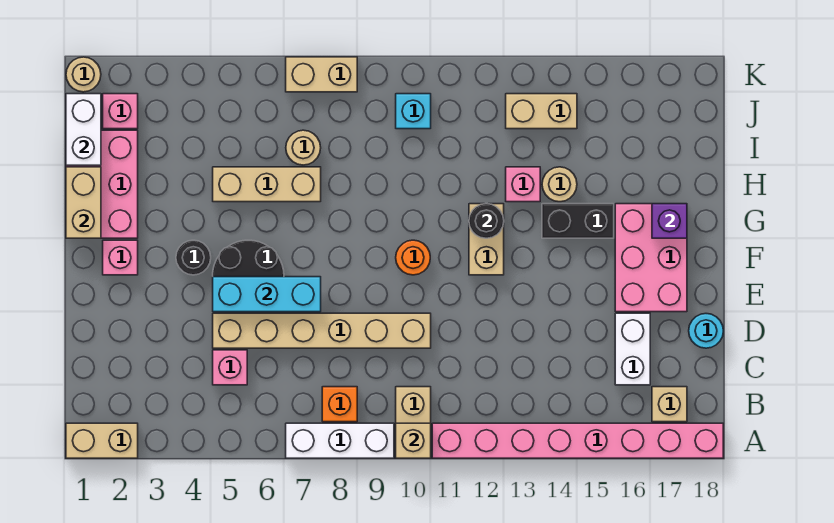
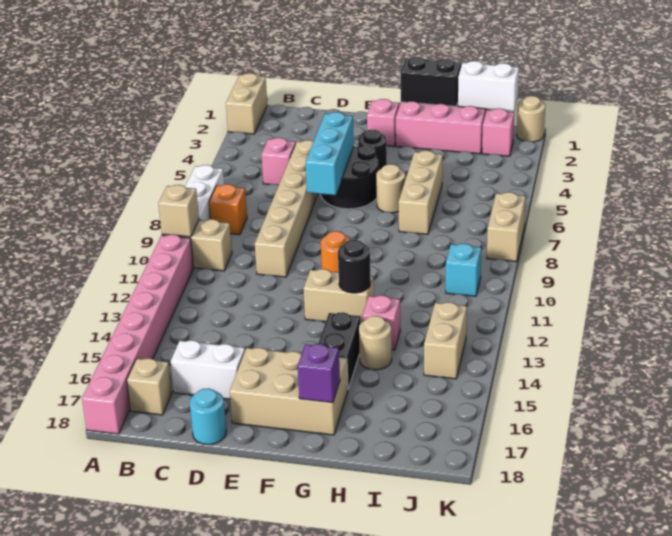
pink brick E16:G17 level 1 -> tan brick E16:G17 level 1
tan brick G1:H1 level 2 -> black brick G1:H1 level 2
tan round brick I7 level 1 -> tan round brick G6 level 1

